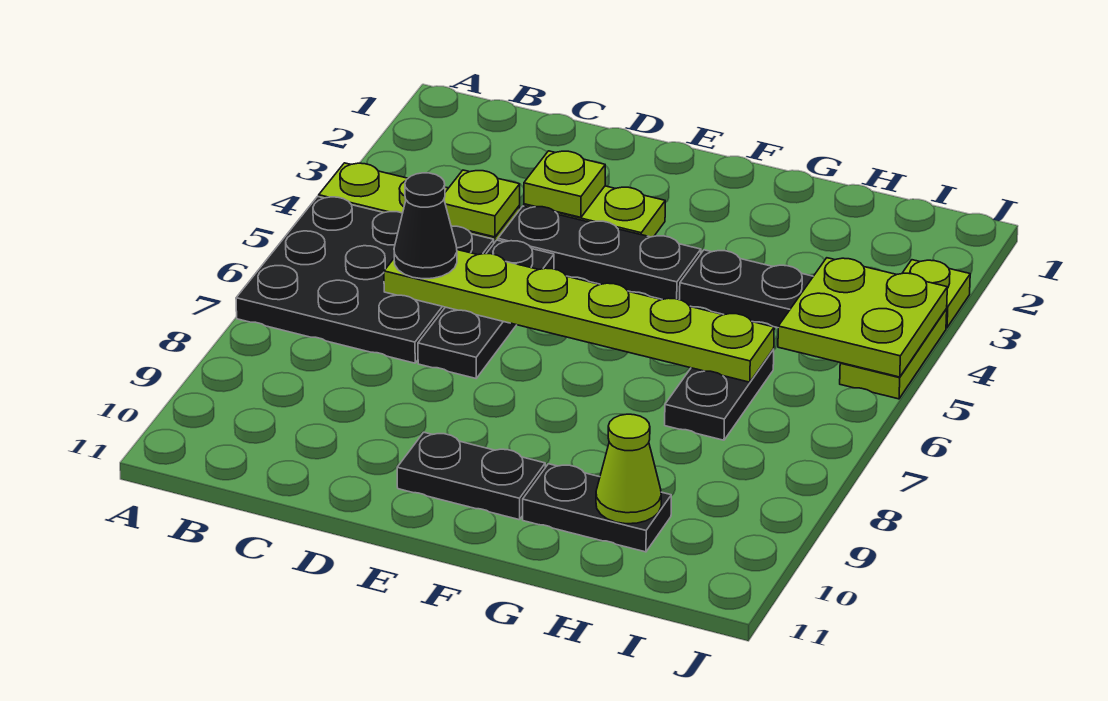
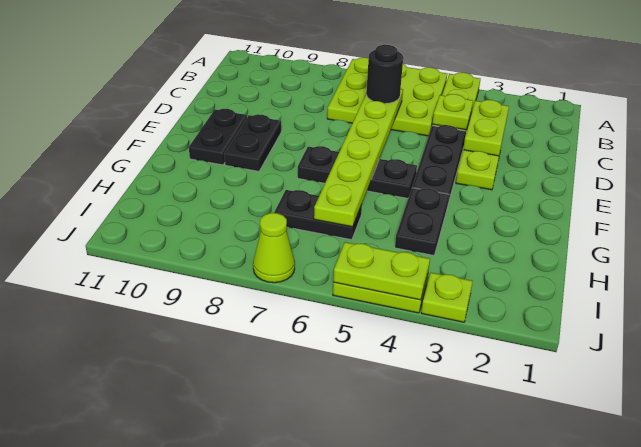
black plate A5:C7 level 1 -> lime plate A5:C7 level 1
black cone C6 level 3 -> black round brick C6 level 3
lime plate D3 level 2 -> lime plate C3:D3 level 2
black plate D5:D7 level 1 -> black plate F5:F7 level 1
black plate G10:H10 level 1 -> black plate E9:F9 level 1
lime cone H10 level 2 -> lime cone J7 level 1
lime plate I4:J5 level 2 -> lime plate J4:J5 level 2

